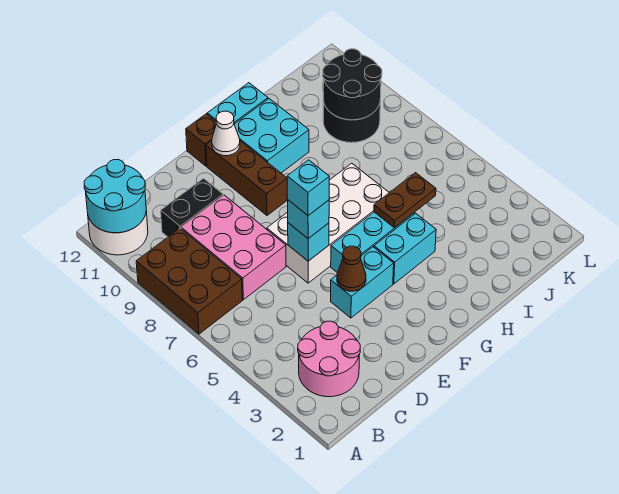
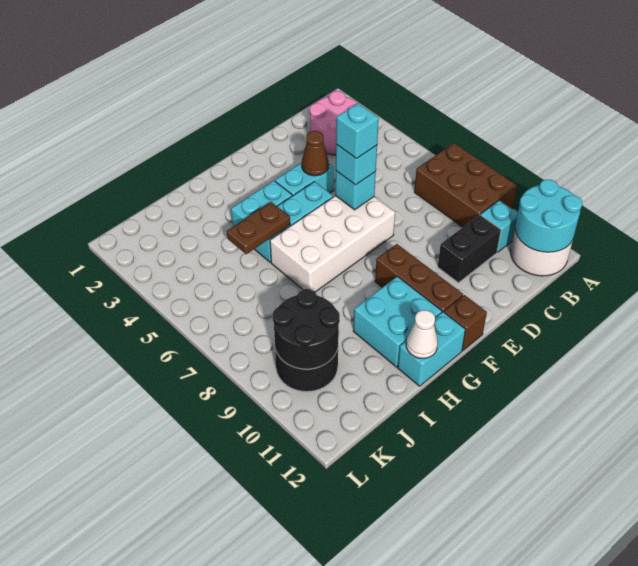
none -> cyan brick B10 level 1
pink brick C7:D9 level 1 -> none
white cone F11 level 2 -> white cone H12 level 2

